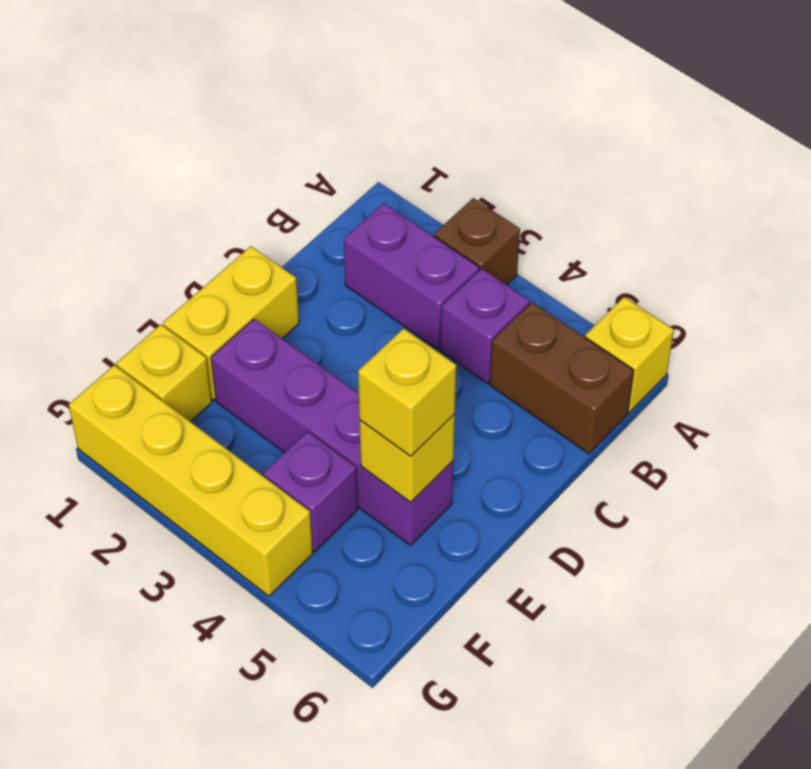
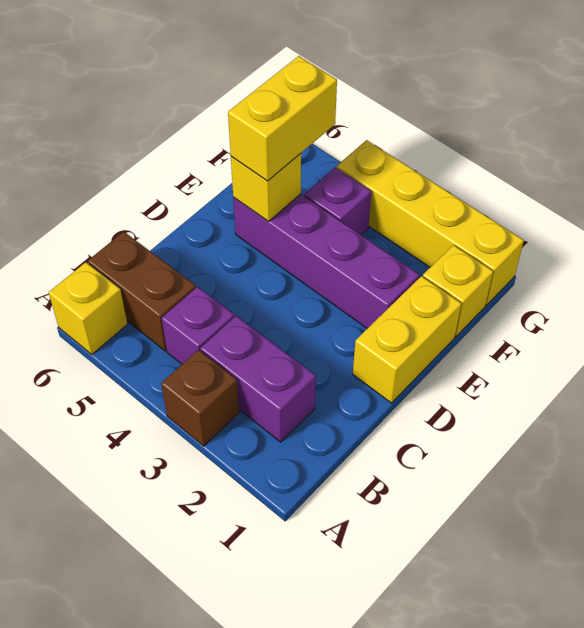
yellow brick E5 level 3 -> yellow brick E5:F5 level 3

